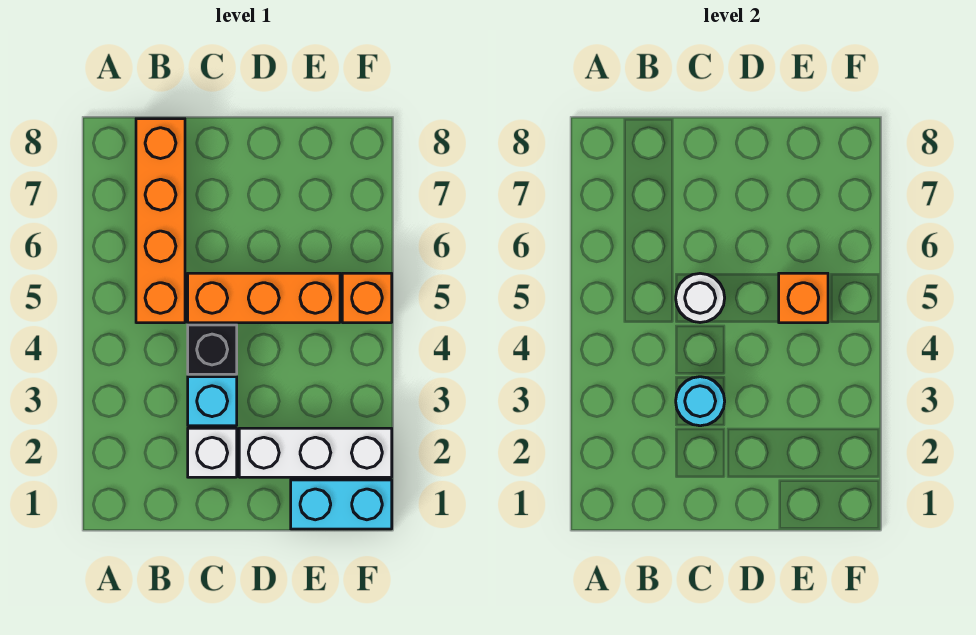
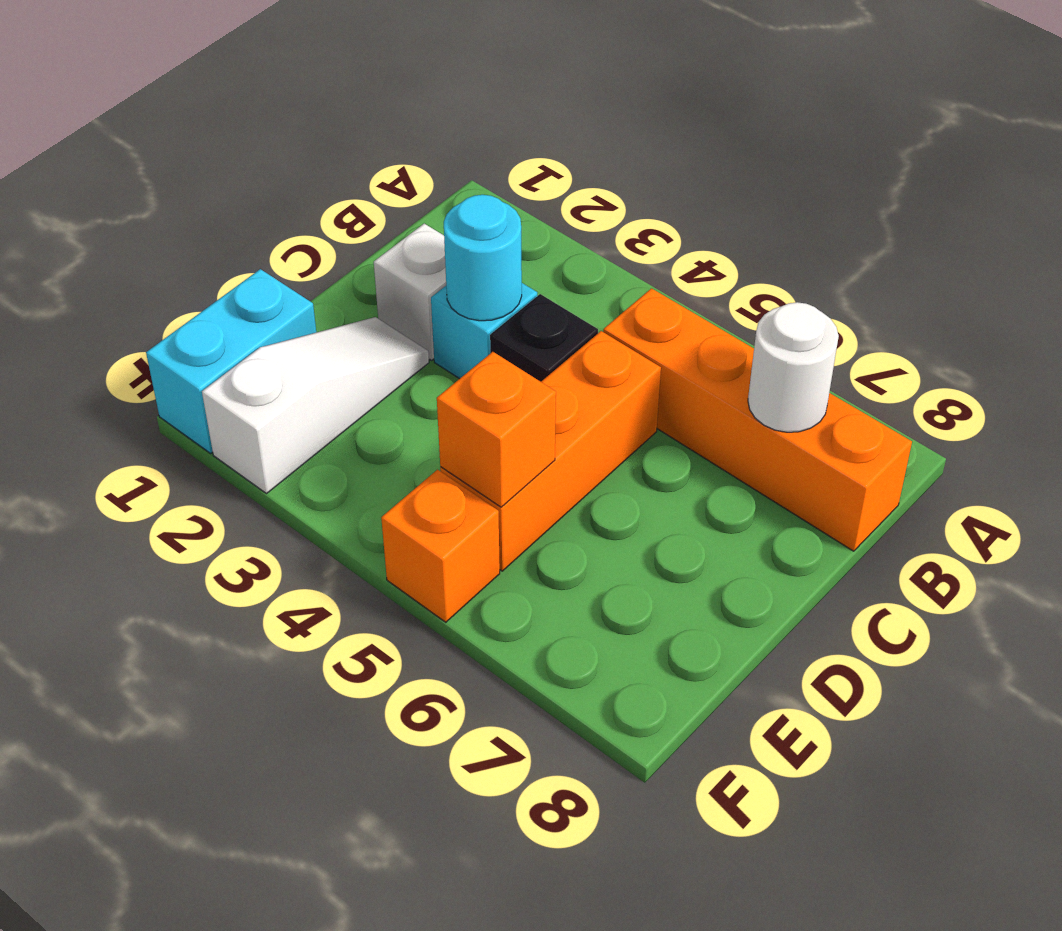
white round brick C5 level 2 -> white round brick B7 level 2
white brick D2:F2 level 1 -> white slope D2:F2 level 1 top F

